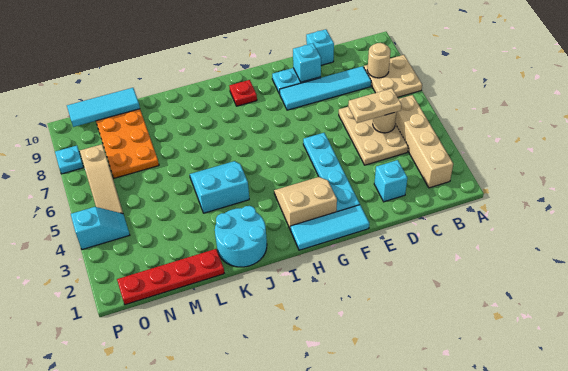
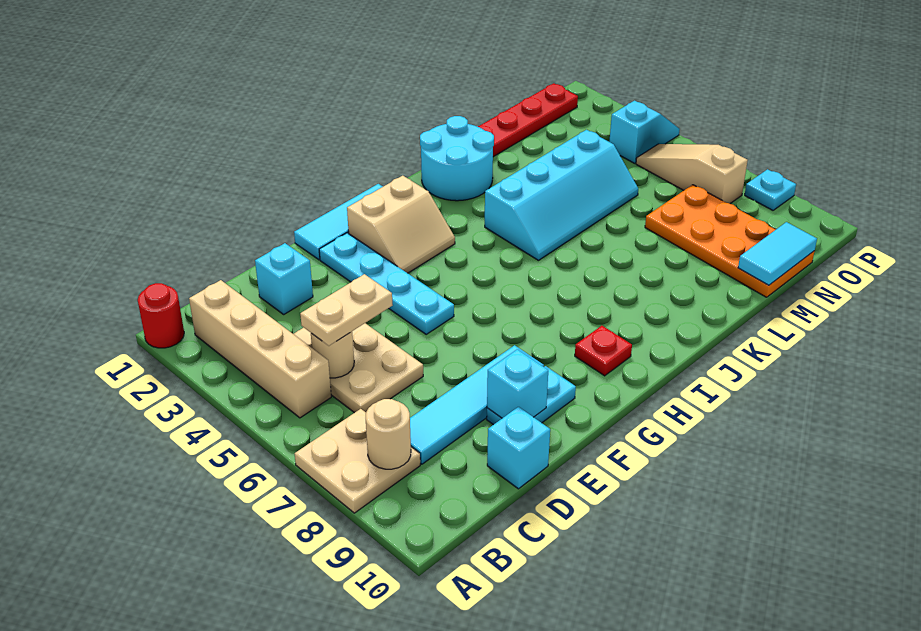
none -> red round brick A1 level 1
cyan slope J4:K5 level 1 top 4 -> cyan slope J4:M5 level 1 top 4
cyan tile M10:O10 level 2 -> cyan tile M10:N10 level 2
cyan slope O4:P4 level 1 top P -> cyan slope O4:P4 level 1 top O

